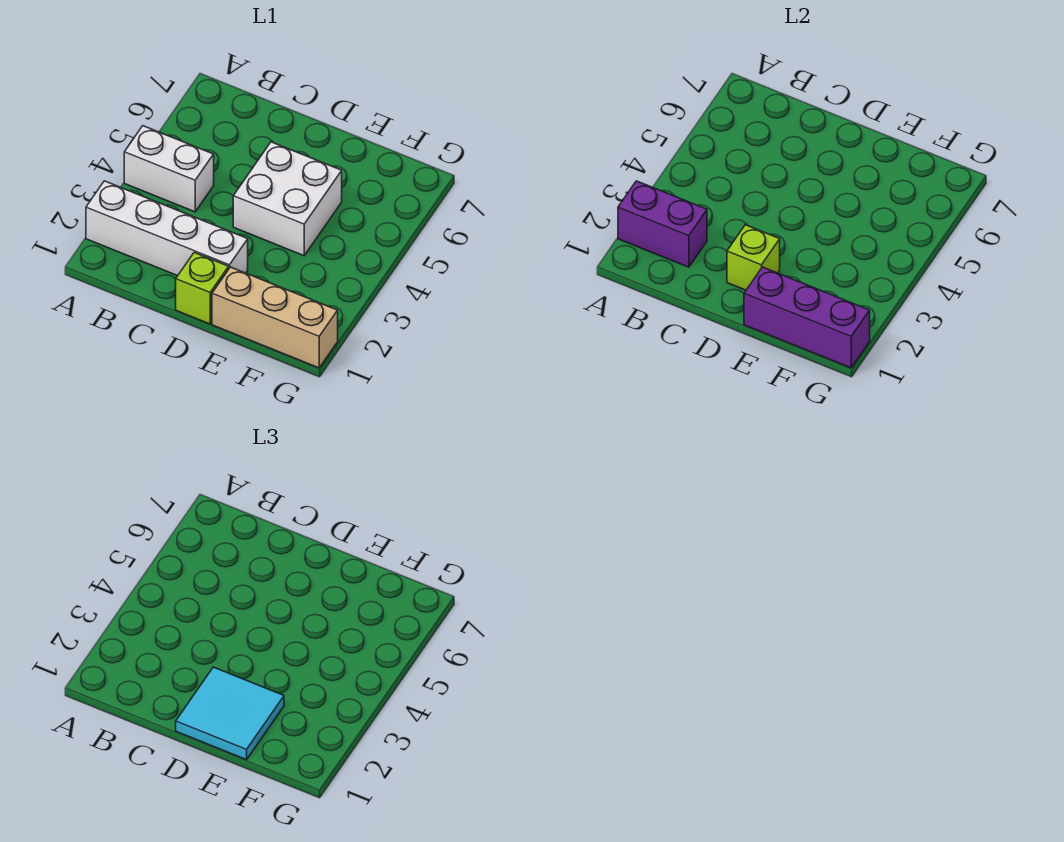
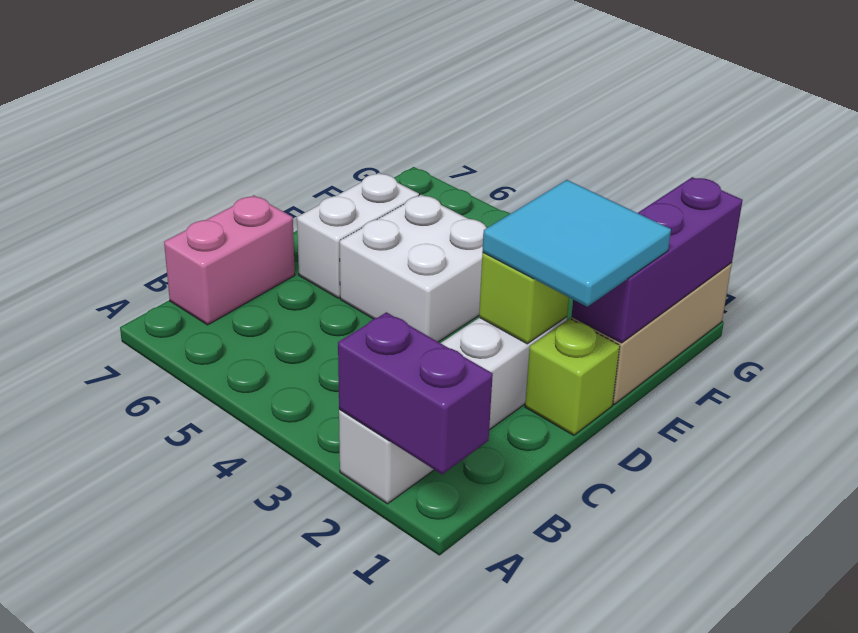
purple brick A2:B2 level 2 -> purple brick A1:A2 level 2
white brick A4:B4 level 1 -> white brick D6:E6 level 1
none -> pink brick B7:C7 level 1

